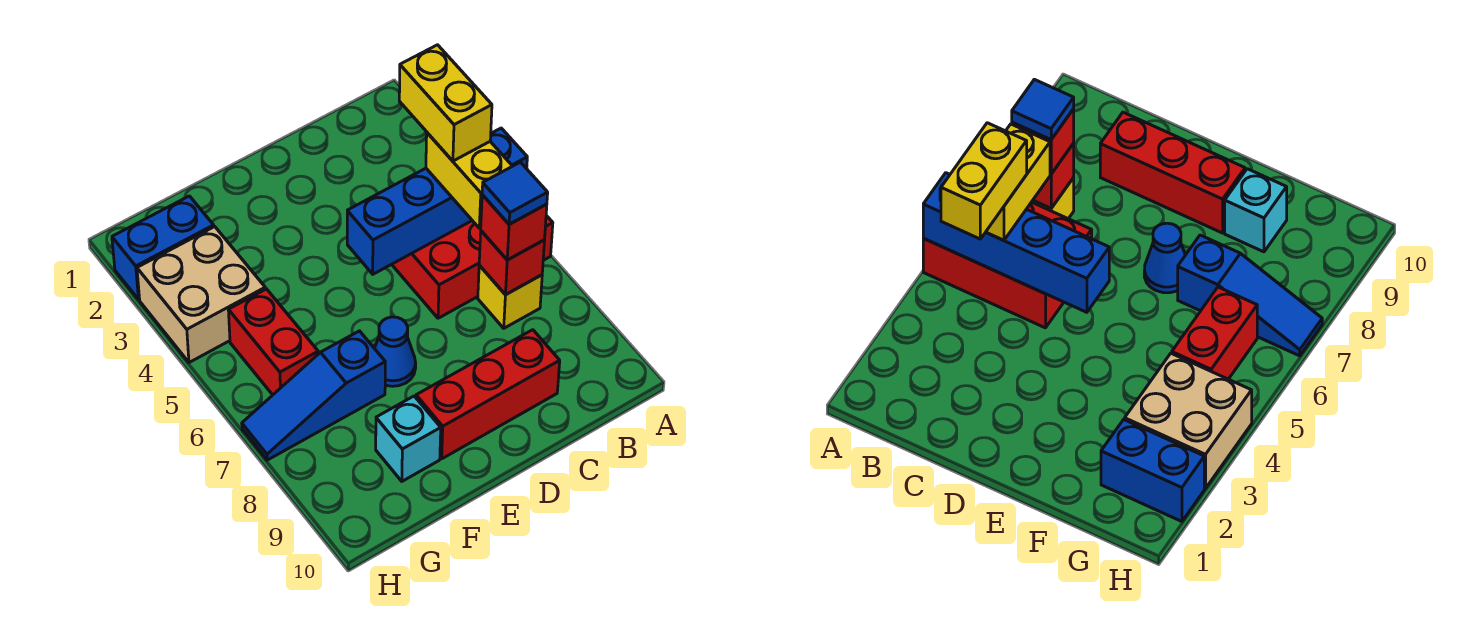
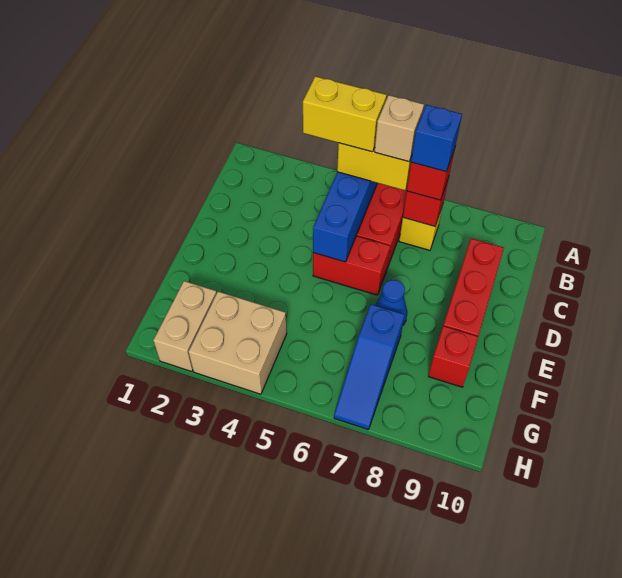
none -> tan brick B6 level 4
blue tile B7 level 4 -> blue brick B7 level 4
cyan brick F9 level 1 -> red brick F9 level 1
blue brick G2:H2 level 1 -> tan brick G2:H2 level 1
red brick G5:G6 level 1 -> red brick D5:D6 level 1

